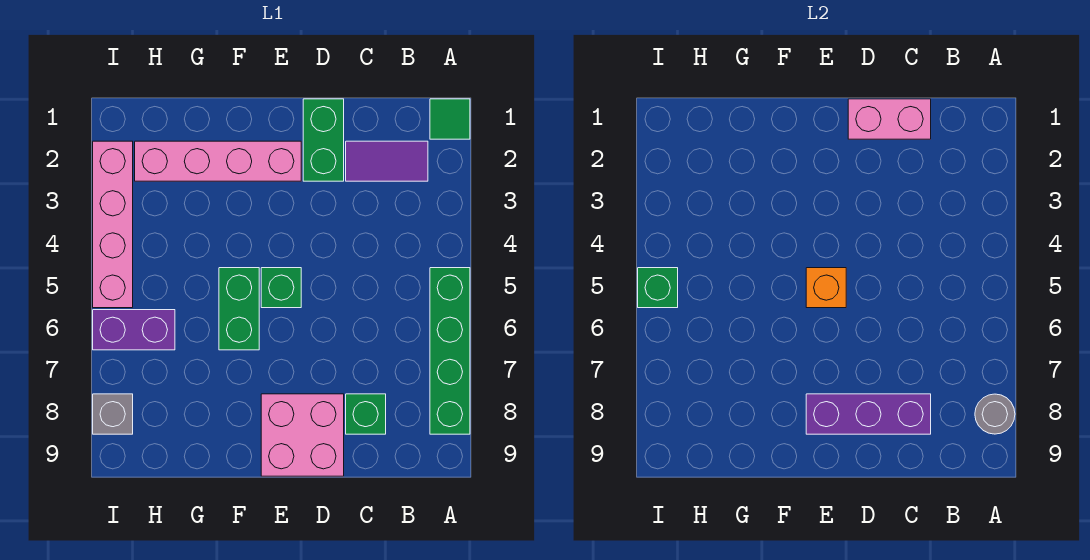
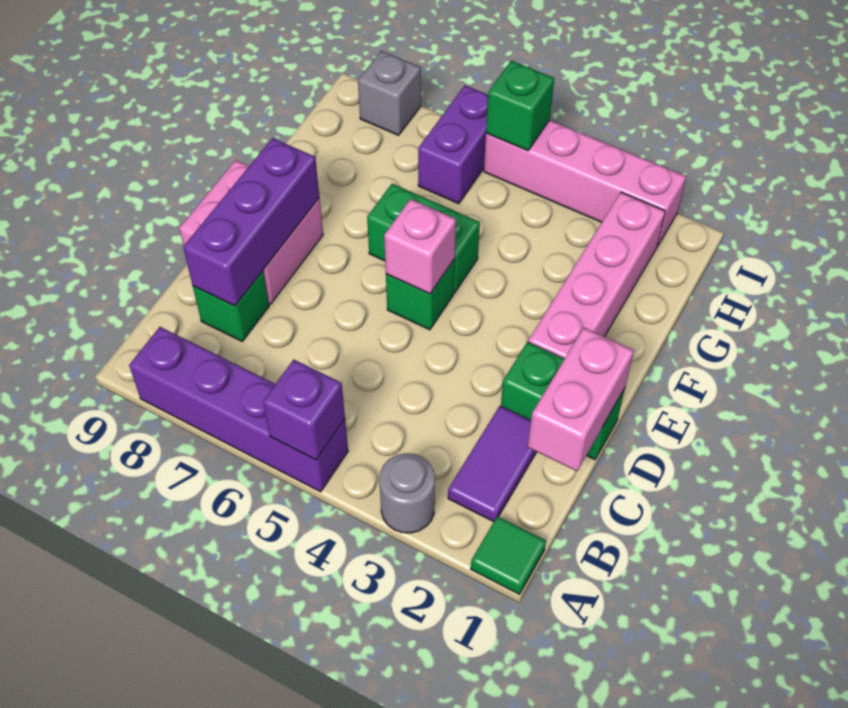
green brick A5:A8 level 1 -> purple brick A5:A8 level 1
none -> purple brick A5 level 2
grey round brick A8 level 2 -> grey round brick A3 level 1
orange brick E5 level 2 -> pink brick E5 level 2

